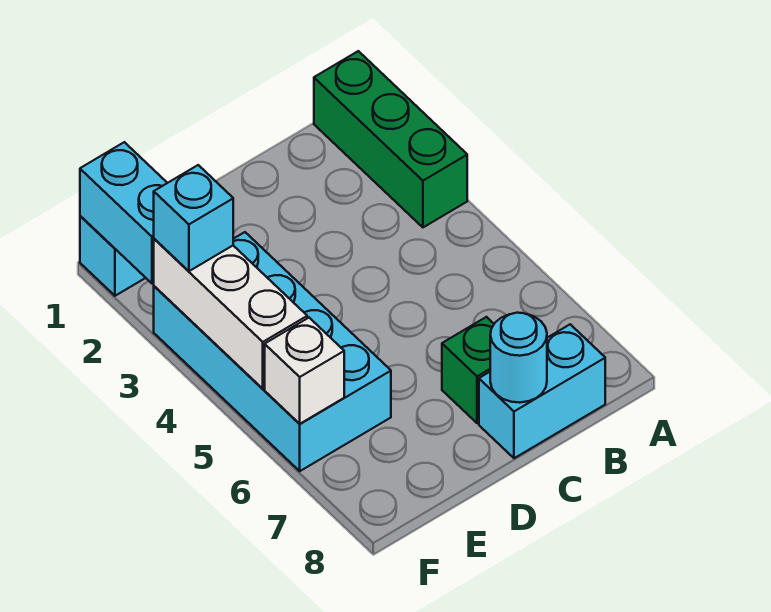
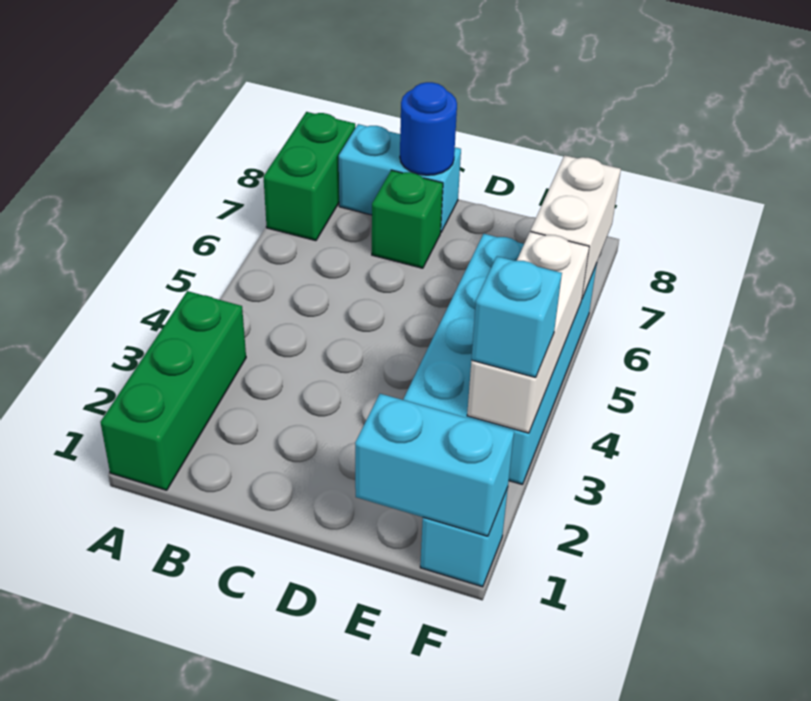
none -> green brick A7:A8 level 1
cyan round brick C8 level 2 -> blue round brick C8 level 2
cyan brick F1:F2 level 2 -> cyan brick E1:F1 level 2
white brick F6 level 2 -> white brick F6:F7 level 2

